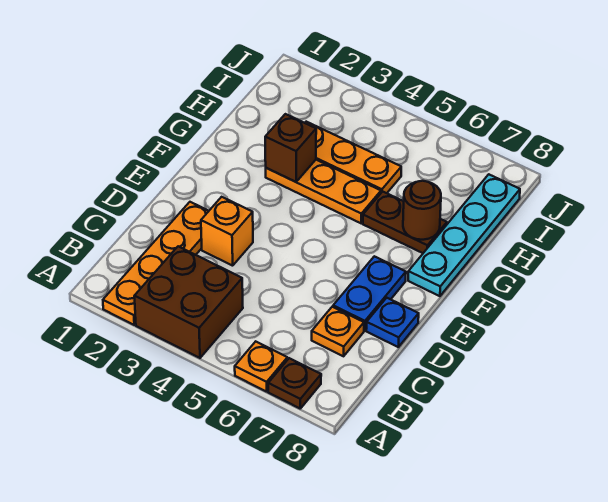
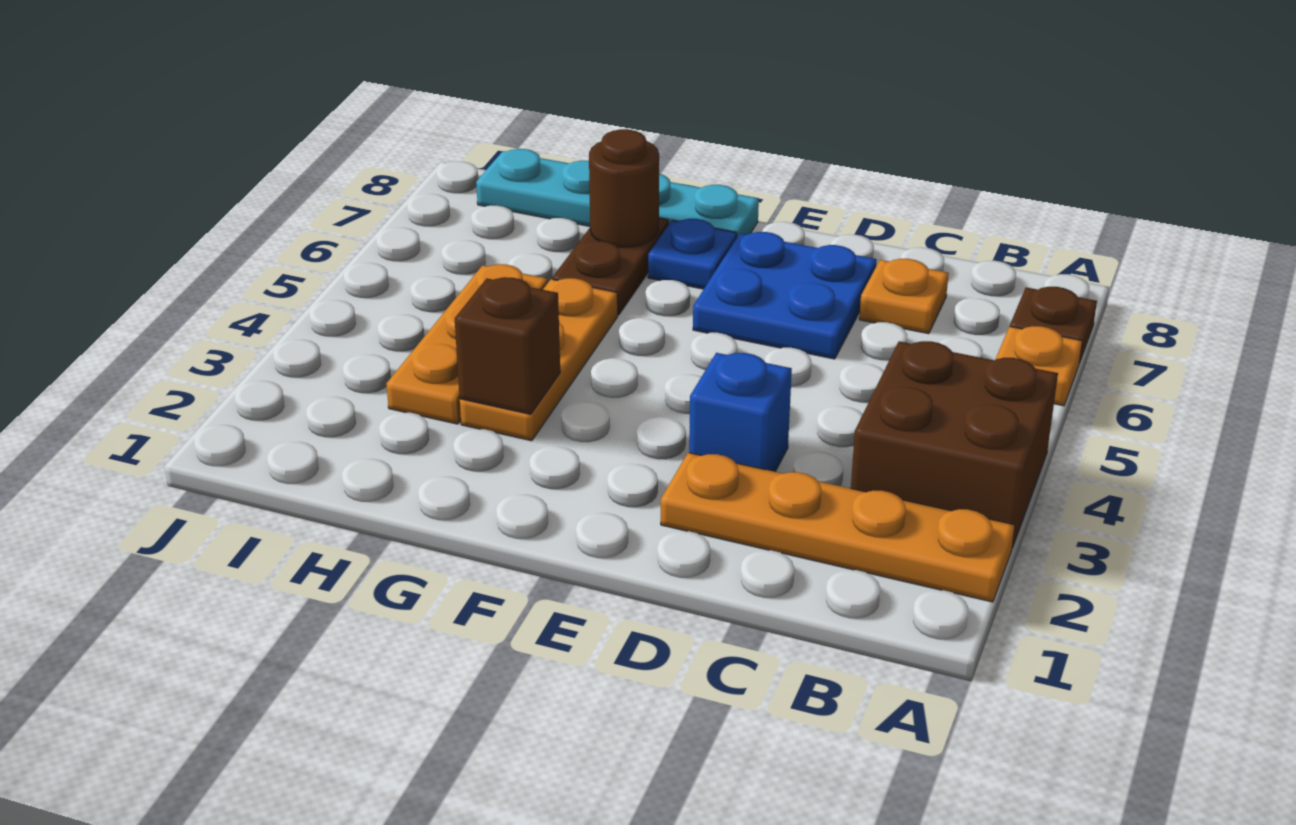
orange brick D3 level 1 -> blue brick D3 level 1
blue plate D7:E7 level 1 -> blue plate D6:E7 level 1
blue plate D8 level 1 -> blue plate F7 level 1

